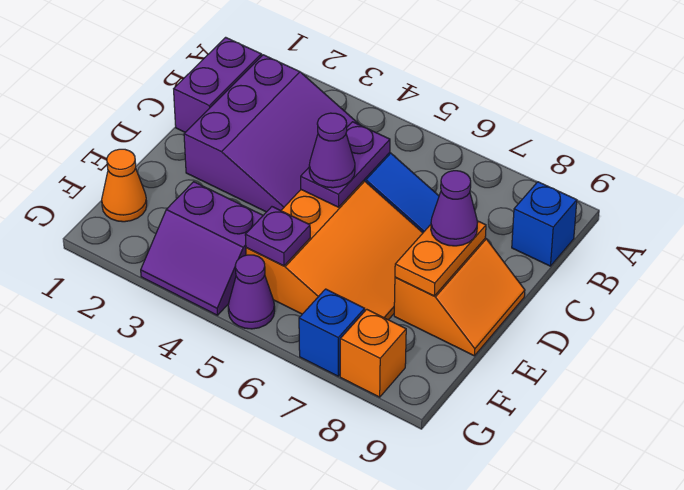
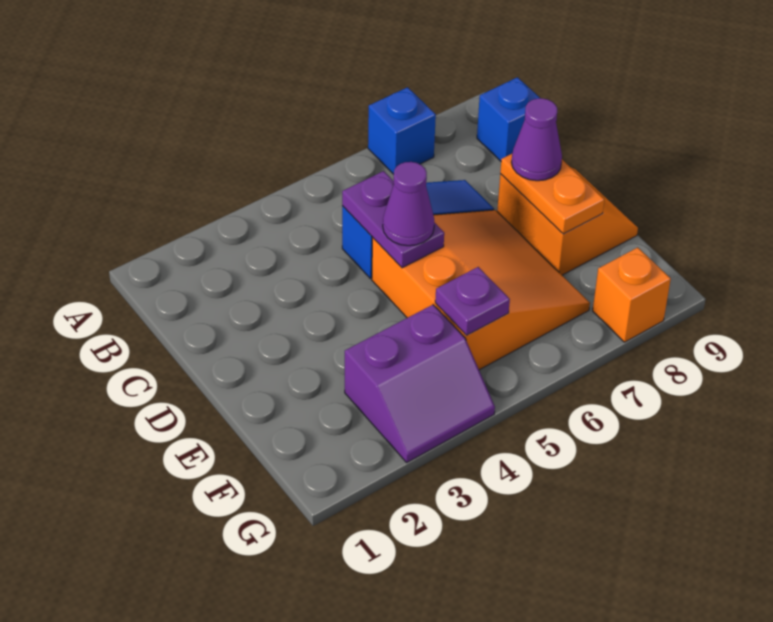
purple brick B1:C1 level 1 -> none
purple slope B2:D4 level 1 top 2 -> none
orange cone F1 level 1 -> none
purple cone G5 level 1 -> none
blue brick G7 level 1 -> blue brick A7 level 1

